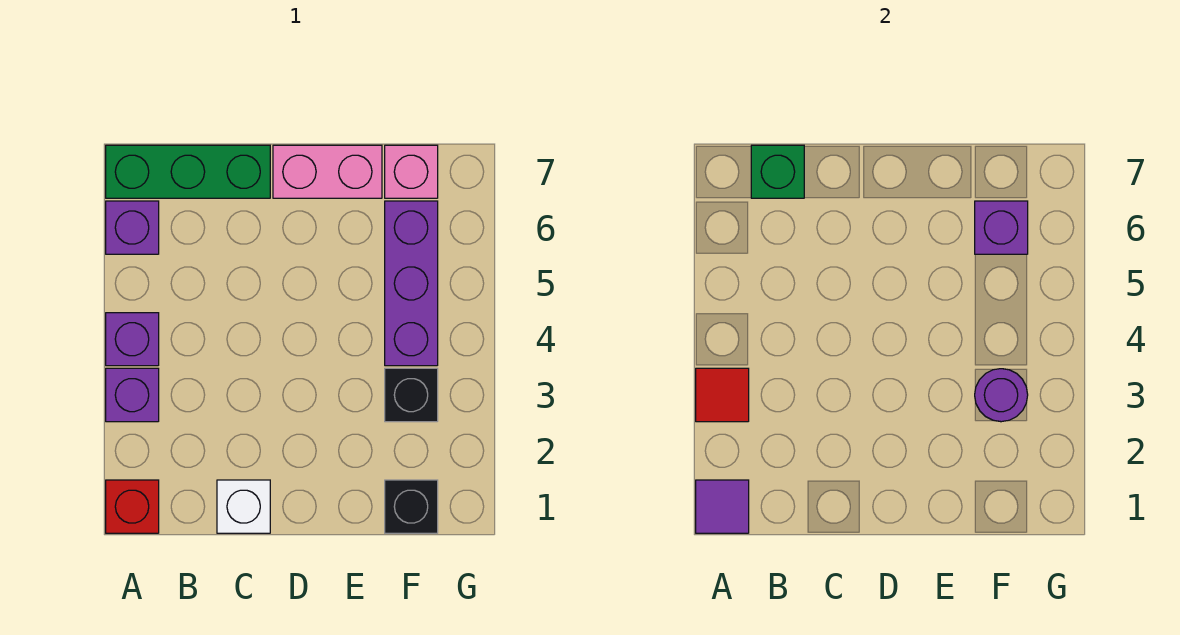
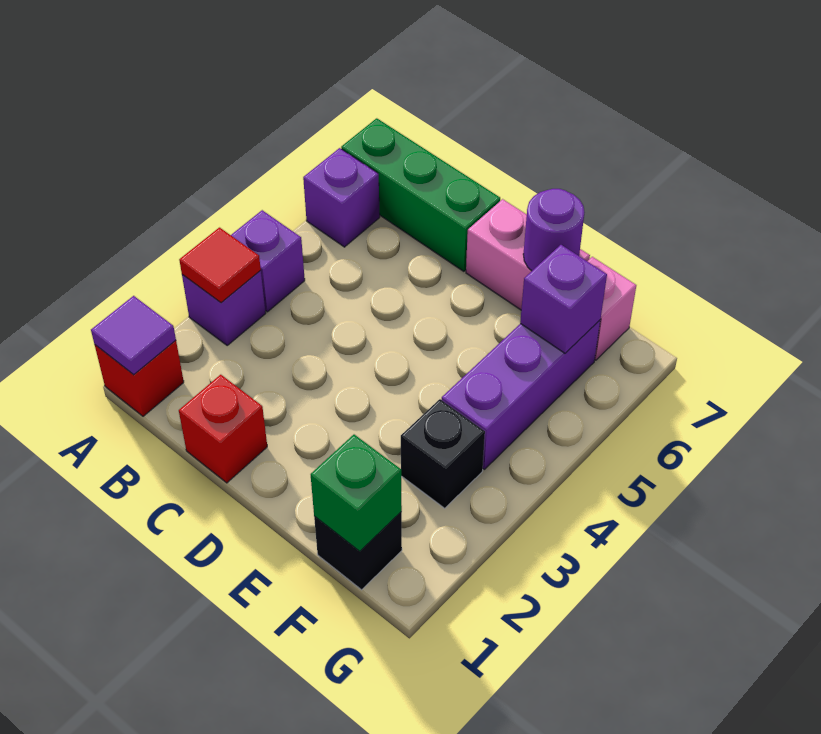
green brick B7 level 2 -> green brick F1 level 2
white brick C1 level 1 -> red brick C1 level 1
purple round brick F3 level 2 -> purple round brick E7 level 2

